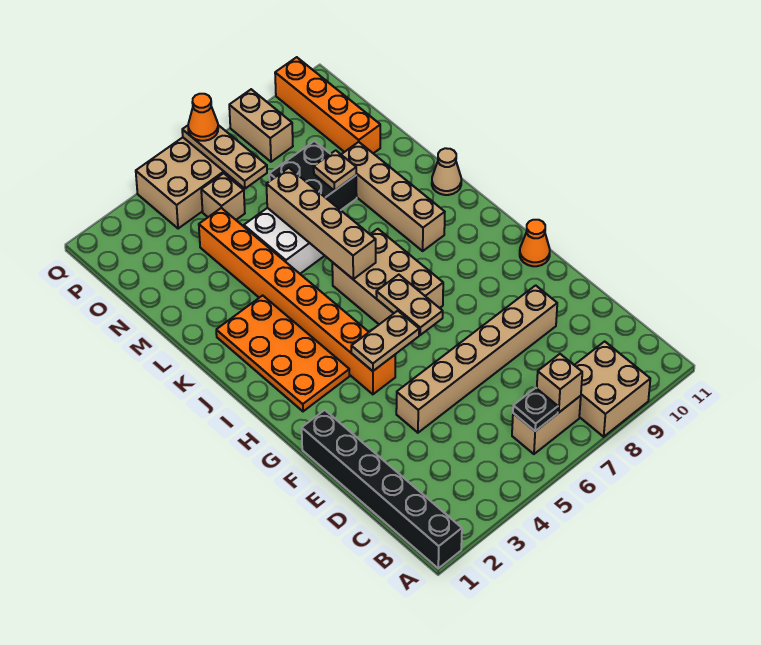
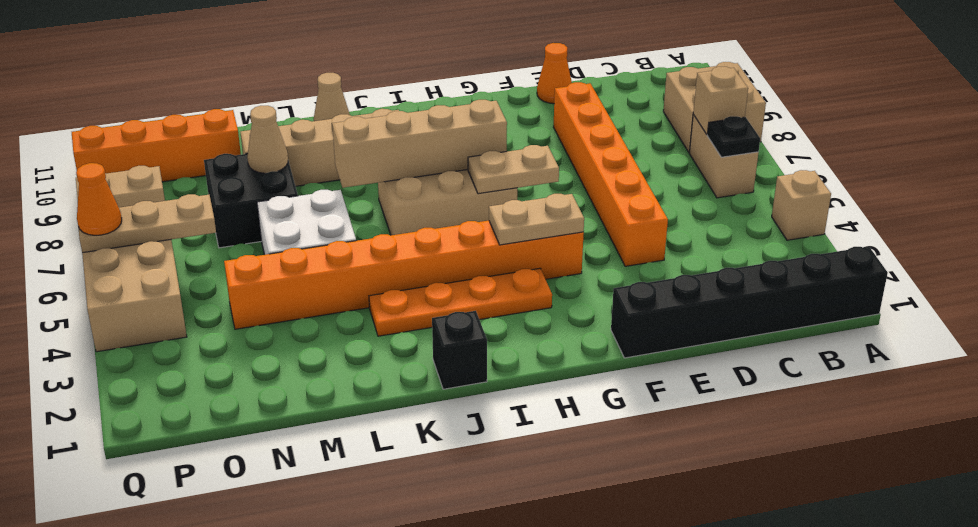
tan brick E4:E9 level 1 -> orange brick E4:E9 level 1
tan plate G4:G5 level 2 -> tan plate G4:H4 level 2
orange cone G11 level 1 -> orange cone E11 level 1
orange plate H2:K3 level 1 -> orange plate H3:K3 level 1
none -> black brick J1 level 1
tan brick J6:M6 level 2 -> tan brick H7:K7 level 2
tan plate M8 level 2 -> tan cone M8 level 2
tan brick O5 level 1 -> tan brick A4 level 1

